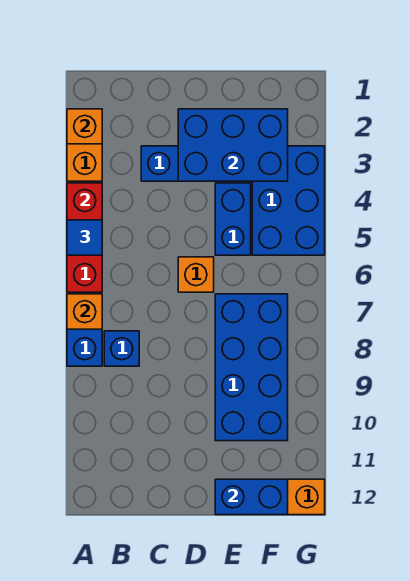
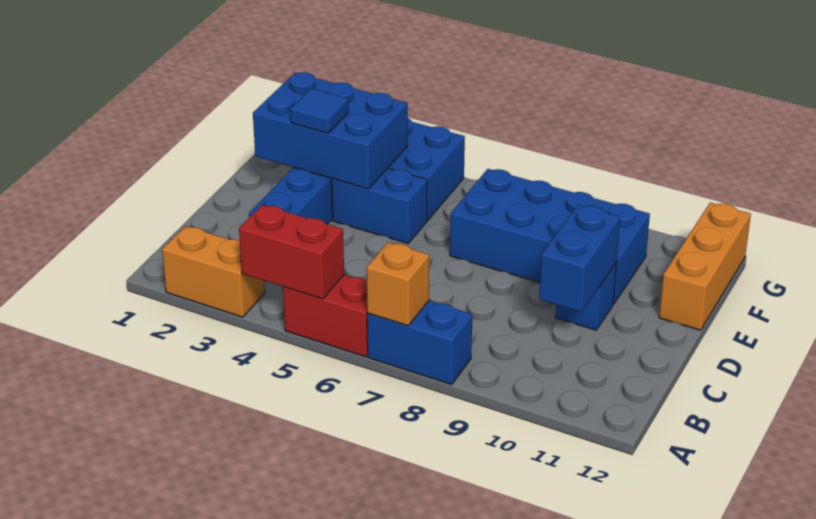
orange brick A2 level 2 -> none
blue tile A5 level 3 -> blue tile E3 level 3
blue brick B8 level 1 -> blue brick D10 level 1
blue brick D2:F3 level 2 -> blue brick E2:F4 level 2
orange brick D6 level 1 -> none
blue brick E12:F12 level 2 -> blue brick C10:D10 level 2

